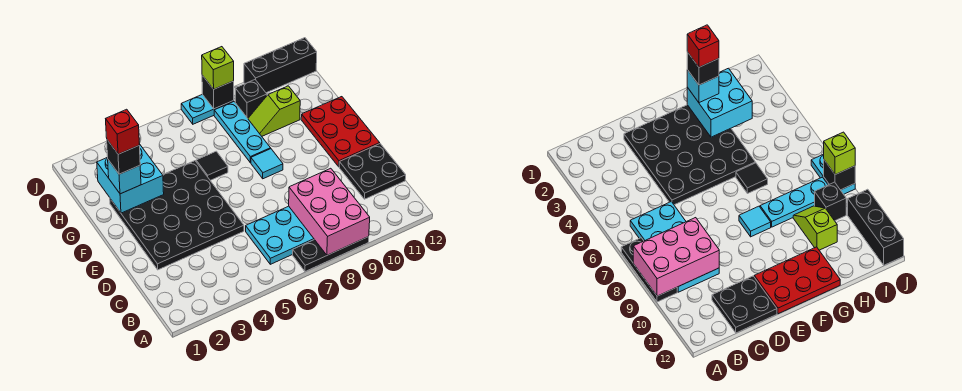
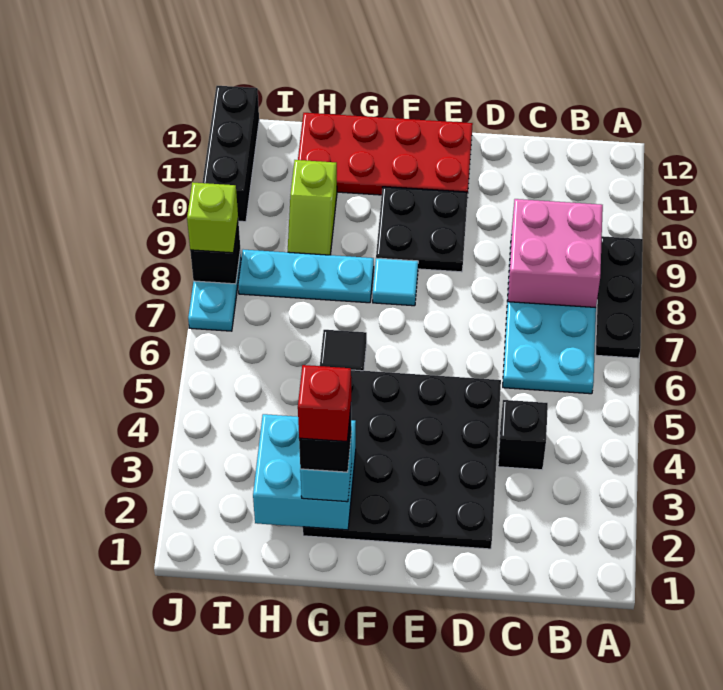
pink brick A8:C9 level 2 -> pink brick B8:C9 level 2
black plate C11:D12 level 1 -> black plate E9:F10 level 1
red plate E11:G12 level 1 -> red plate E11:H12 level 1
black brick I9 level 1 -> black brick C4 level 1

